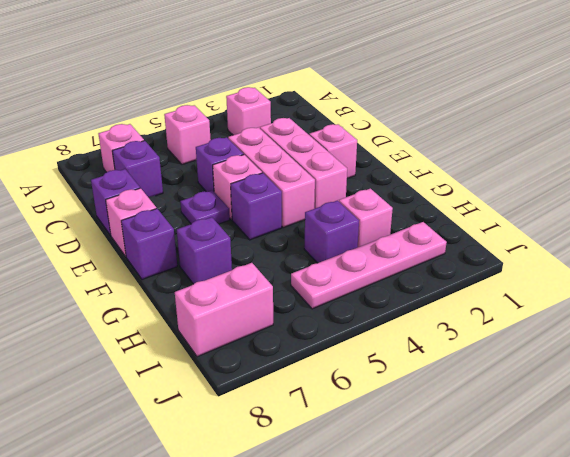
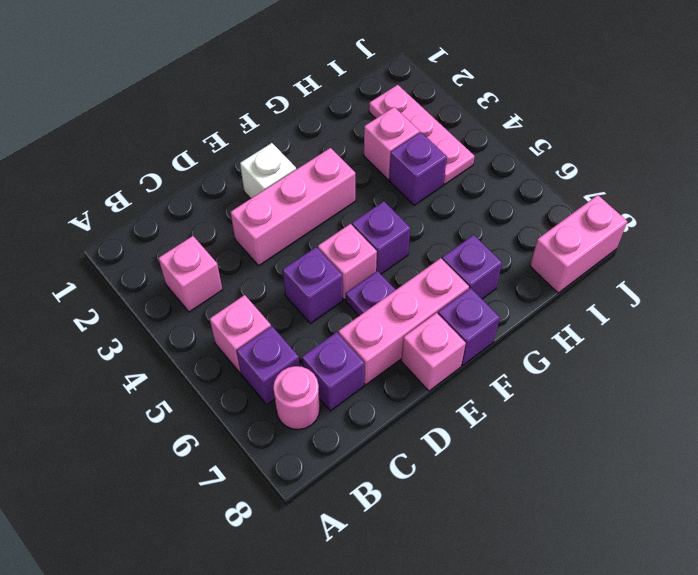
pink brick B7 level 1 -> pink round brick B7 level 1
pink brick D4:F4 level 1 -> pink brick D7:F7 level 1
purple brick D8 level 1 -> purple brick B6 level 1
pink brick E2 level 1 -> white brick E2 level 1
pink plate I2:I5 level 1 -> pink plate I2:I4 level 1
pink brick I7:I8 level 1 -> pink brick I8:J8 level 1

